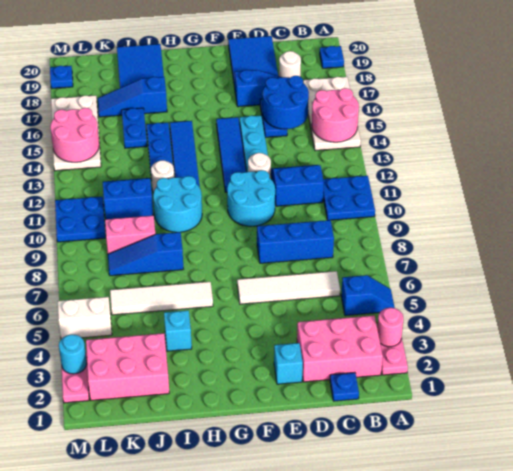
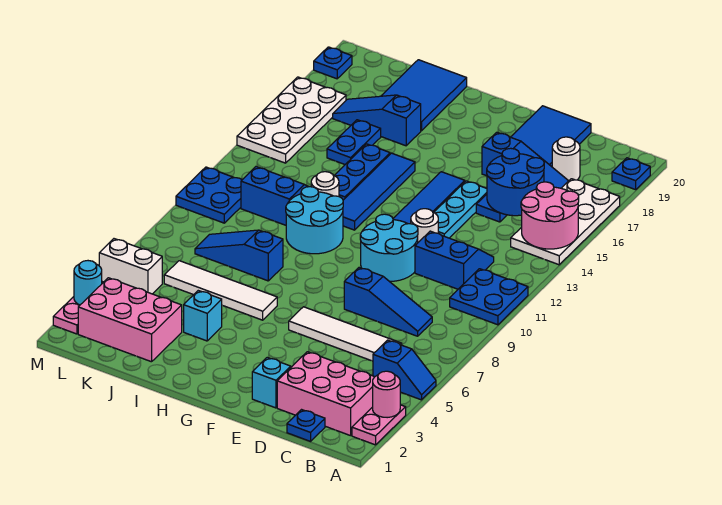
blue brick C8:E8 level 1 -> blue slope C8:E8 level 1 top E
pink brick J9:K9 level 1 -> none
pink round brick L14:M15 level 2 -> none

